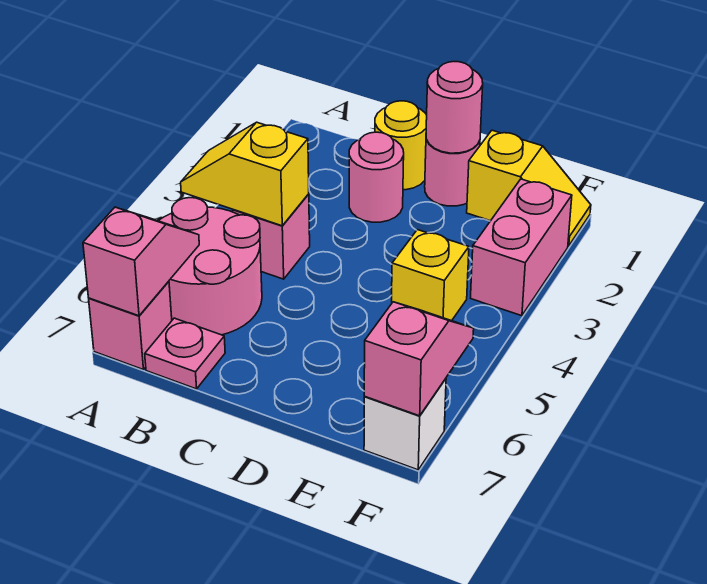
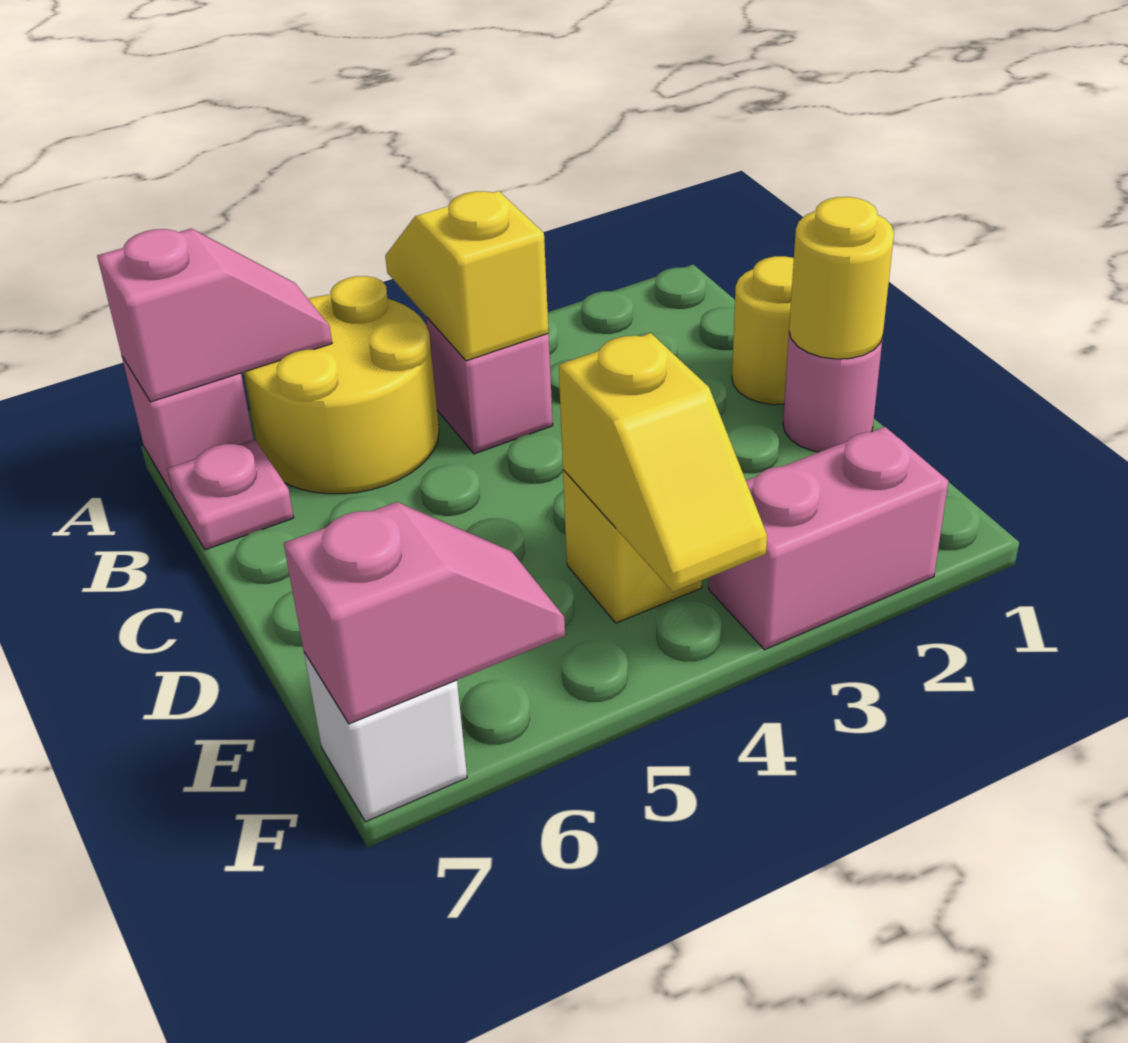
pink round brick A5:B6 level 1 -> yellow round brick A5:B6 level 1
pink round brick C2 level 1 -> none
pink round brick D1 level 2 -> yellow round brick D1 level 2
yellow slope E1:F1 level 1 top E -> yellow slope E4:F4 level 2 top E

